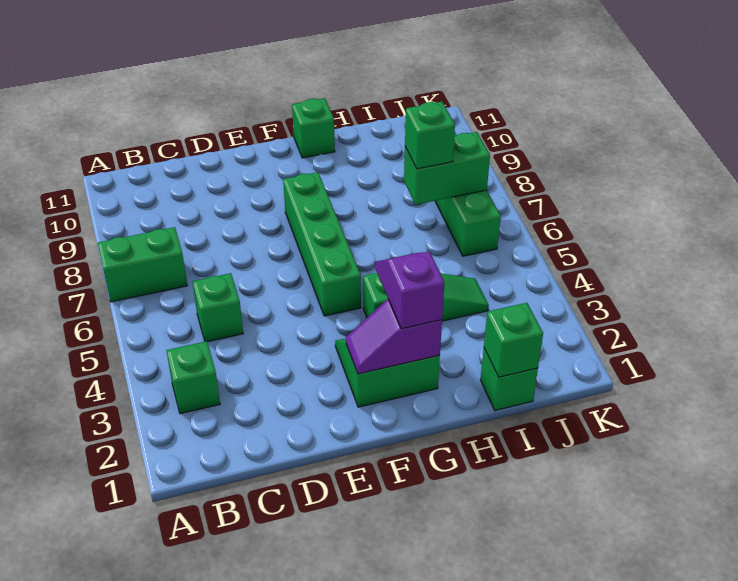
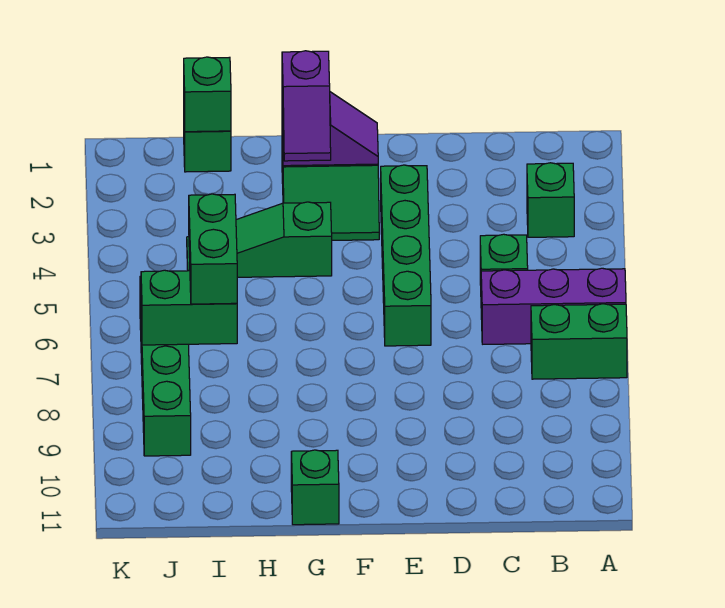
none -> purple brick A6:C6 level 1
green brick F5:F8 level 1 -> green brick E3:E6 level 1
green brick I7 level 3 -> green brick I6:I7 level 3

